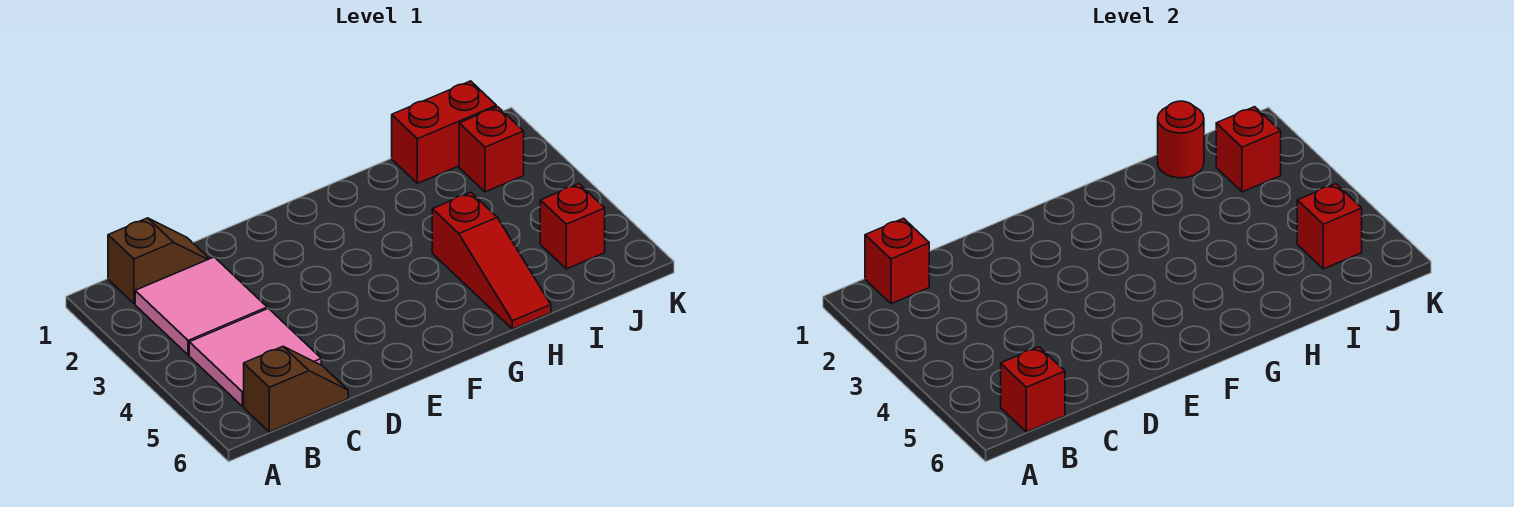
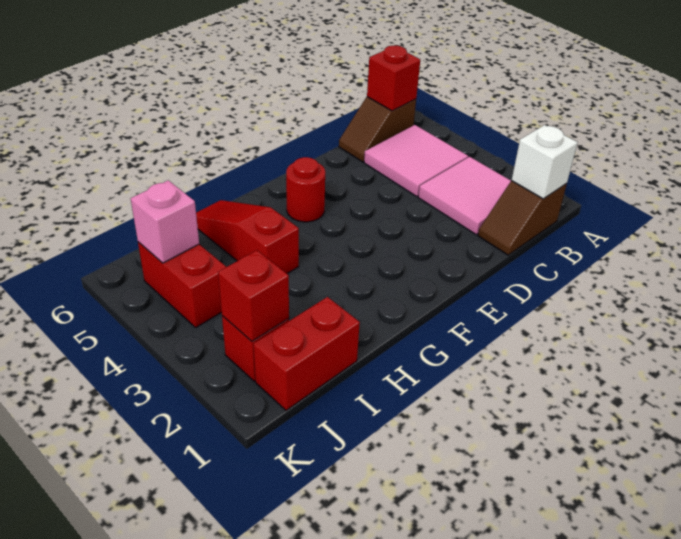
red brick B1 level 2 -> white brick B1 level 2
red round brick I1 level 2 -> red round brick F5 level 1
red brick J5 level 1 -> red brick J4:J5 level 1
red brick J5 level 2 -> pink brick J5 level 2

